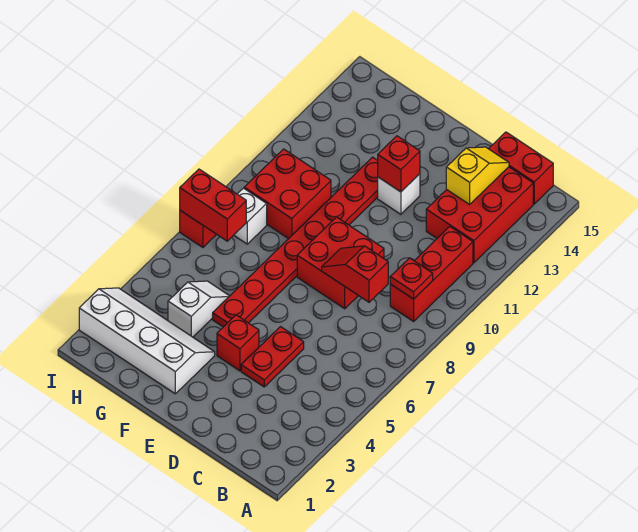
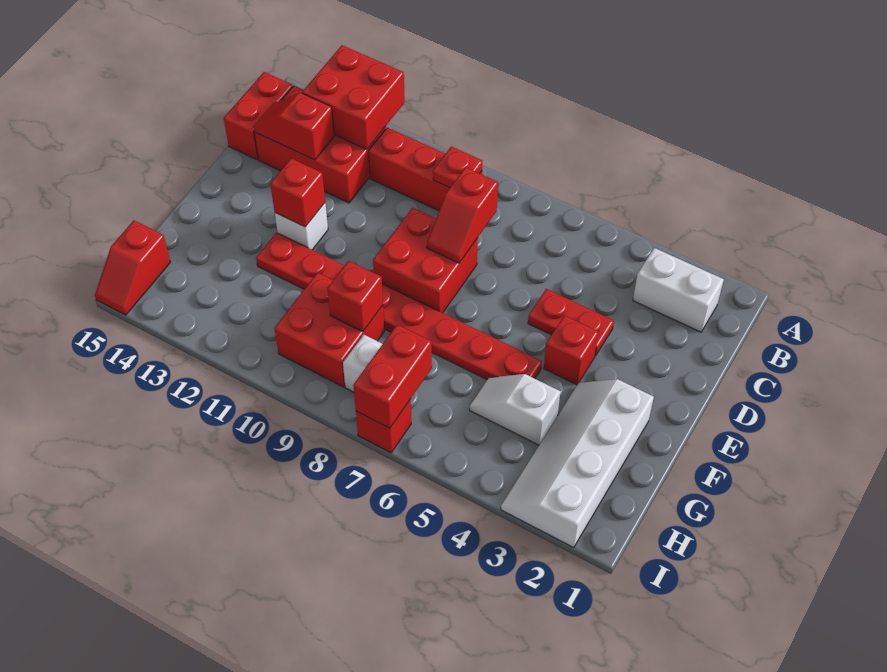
none -> red brick A12:B13 level 2
none -> white brick B2:B3 level 1
yellow slope C13:C14 level 2 top 13 -> red slope C13:C14 level 2 top 13
none -> red brick G9 level 2
none -> red slope H15:I15 level 1 top H

